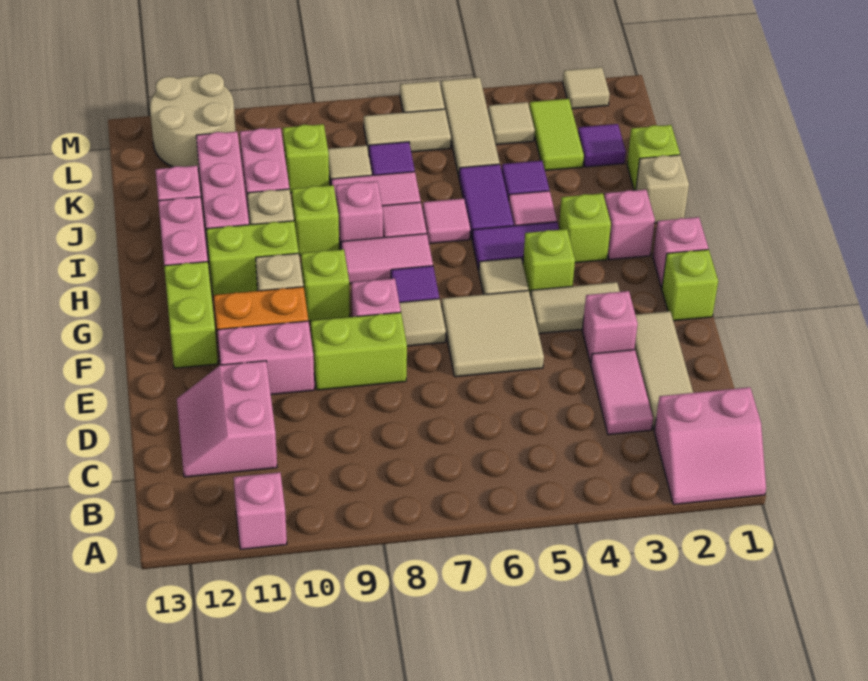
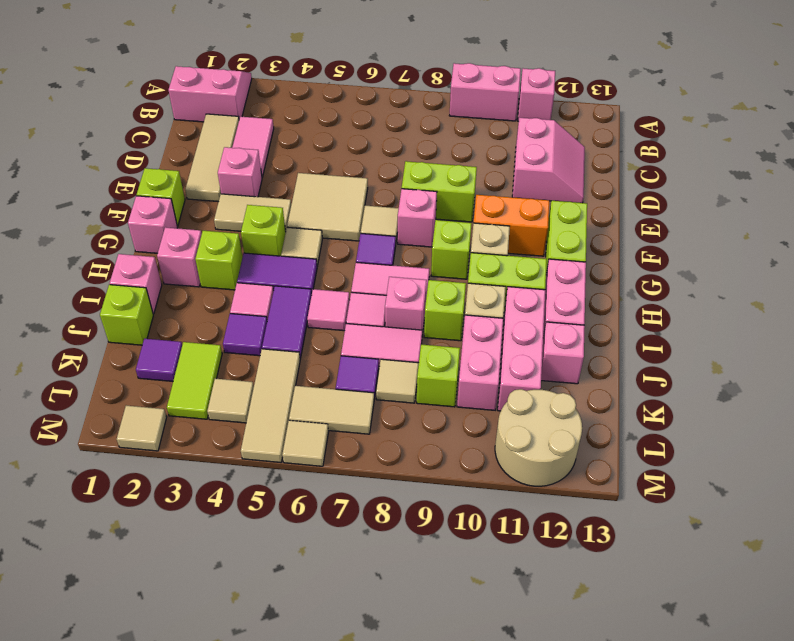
pink brick E10:E11 level 1 -> pink brick A9:A10 level 1
tan brick I1 level 1 -> pink brick I1 level 1

